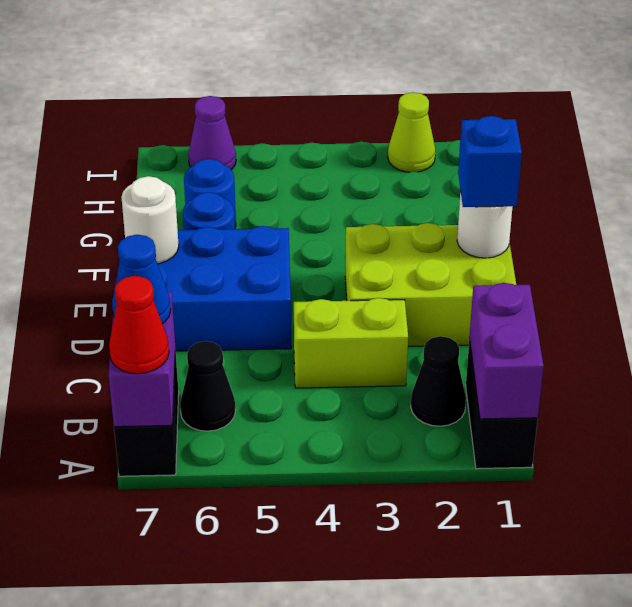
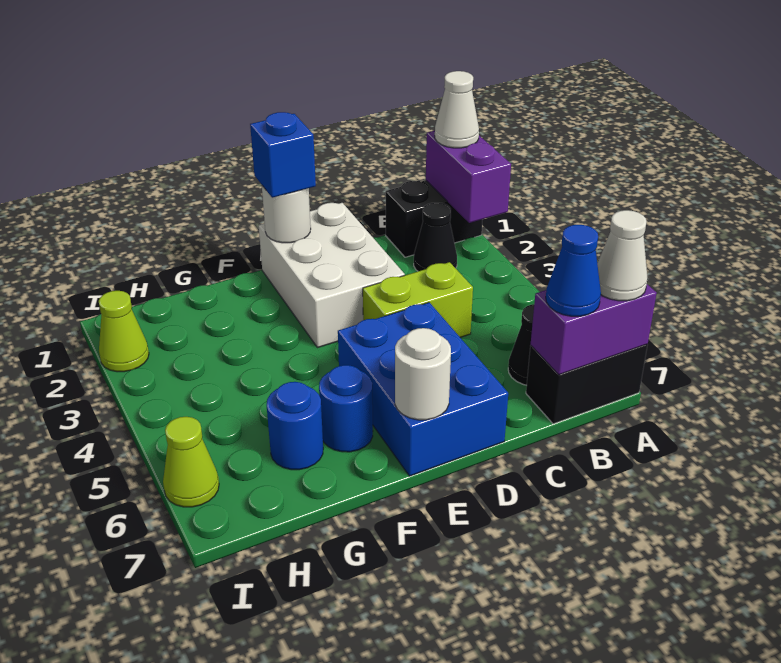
purple brick A1:B1 level 2 -> purple brick A1:A2 level 2
none -> white cone A1 level 3
red cone A7 level 3 -> white cone A7 level 3
lime brick C3:C4 level 1 -> lime brick C4:D4 level 1
lime brick D1:E3 level 1 -> white brick D1:E3 level 1
purple cone I6 level 1 -> lime cone I6 level 1

